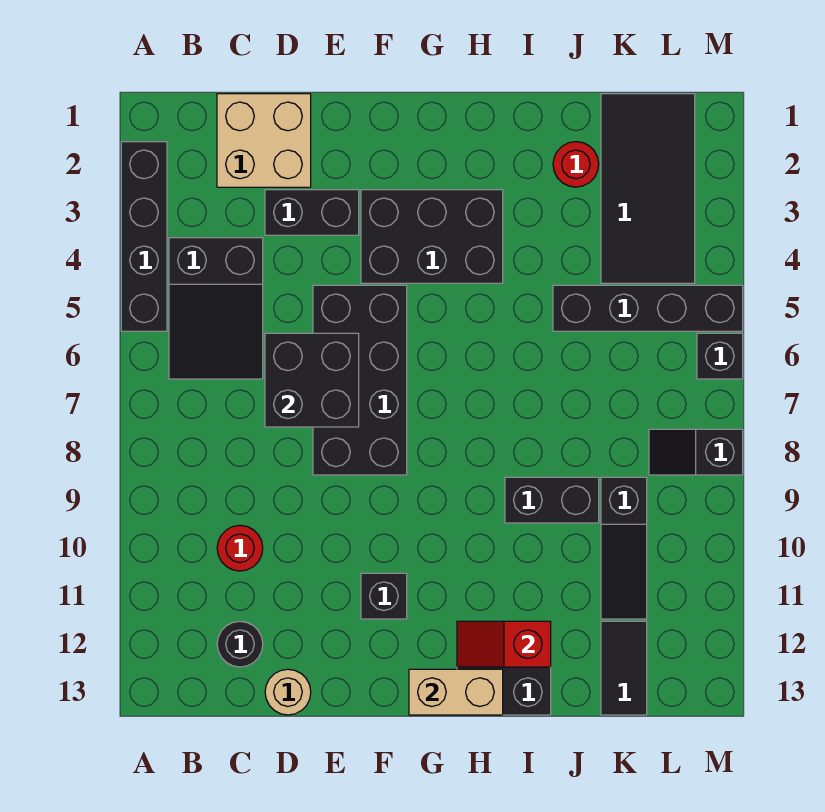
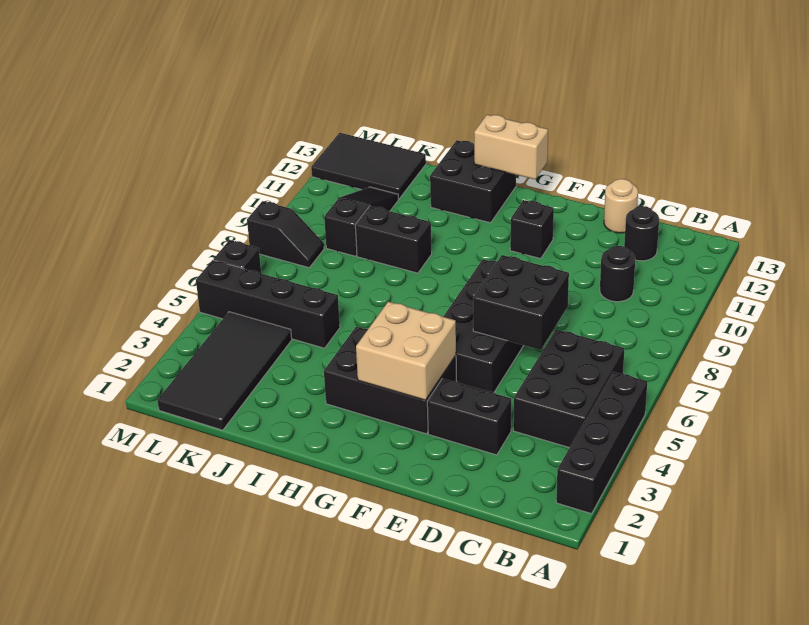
black slope B4:C6 level 1 top 4 -> black brick B4:C6 level 1
tan brick C1:D2 level 1 -> tan brick F3:G4 level 2
red round brick C10 level 1 -> black round brick C10 level 1
red slope H12:I12 level 2 top I -> none
red round brick J2 level 1 -> none
black tile K12:K13 level 1 -> black tile K12:M13 level 1

